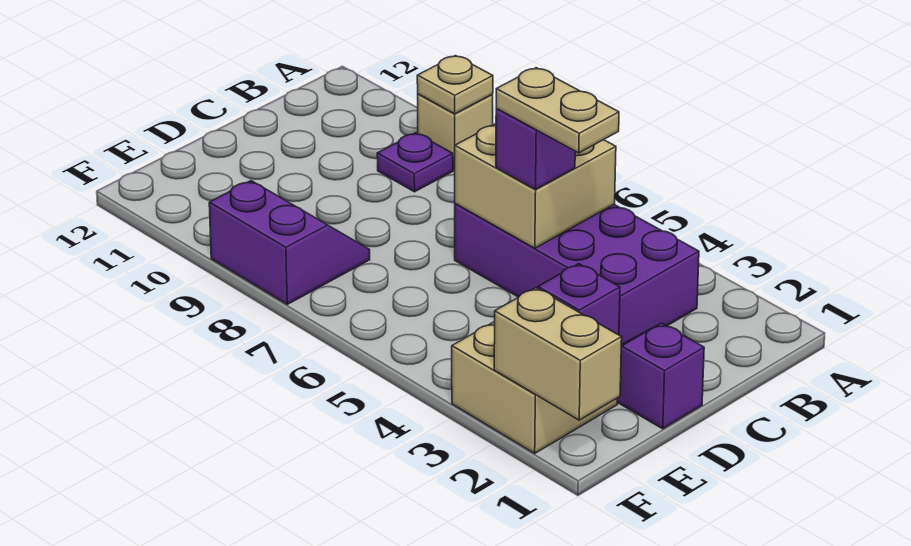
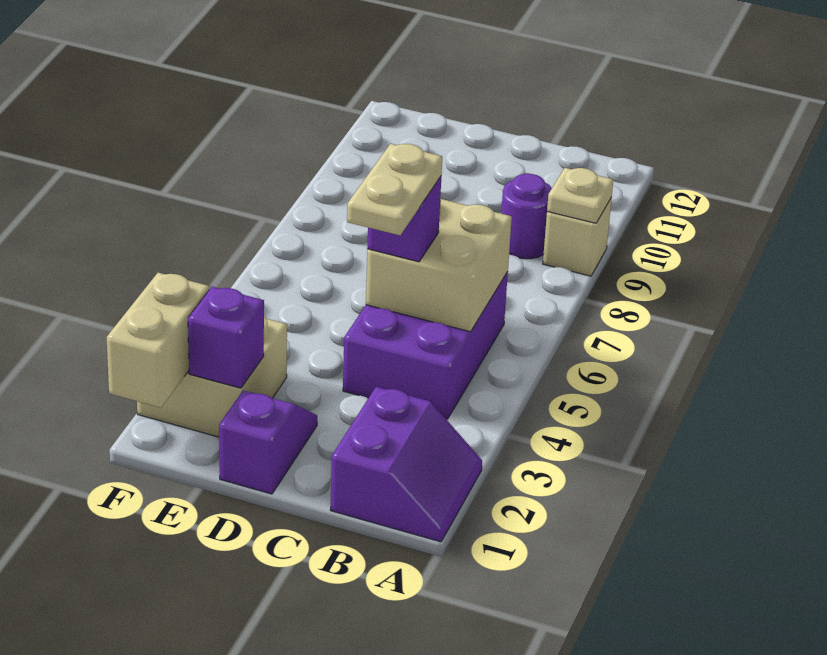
purple brick B3:C6 level 1 -> purple brick B4:C6 level 1
purple plate B9 level 1 -> purple round brick B9 level 1
purple slope E8:F9 level 1 top F -> purple slope A1:B2 level 1 top B

